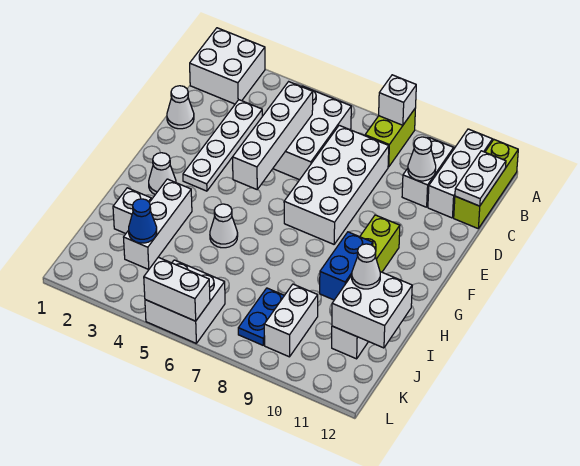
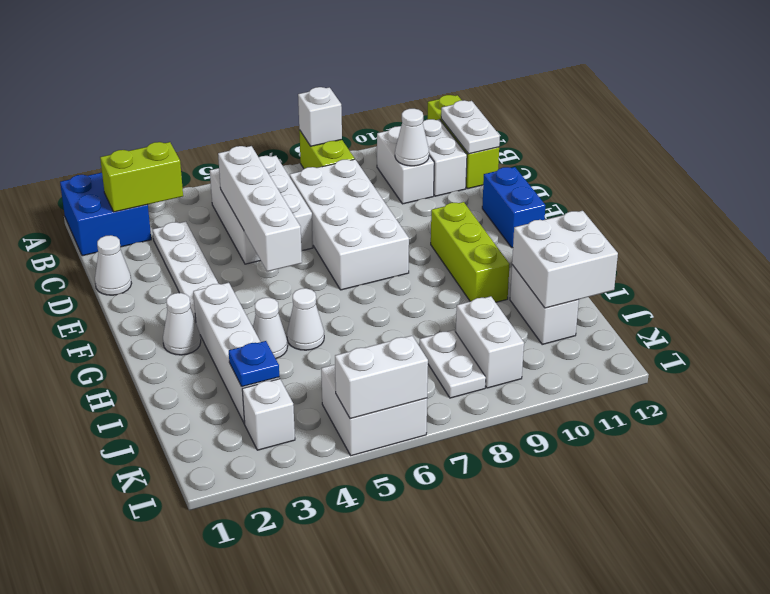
white brick A1:B2 level 1 -> blue brick A1:B2 level 1
white brick A11:C11 level 1 -> white brick B11:C11 level 1
none -> lime brick B2:B3 level 2
white brick H3:J3 level 1 -> white brick G3:J3 level 1
blue brick H10:I10 level 2 -> blue brick E12:F12 level 1
white brick I2 level 1 -> white brick K3 level 1
white cone I11 level 3 -> white cone H4 level 1
blue cone J3 level 2 -> blue plate J3 level 2
blue plate J8:K8 level 1 -> white plate J8:K8 level 1

